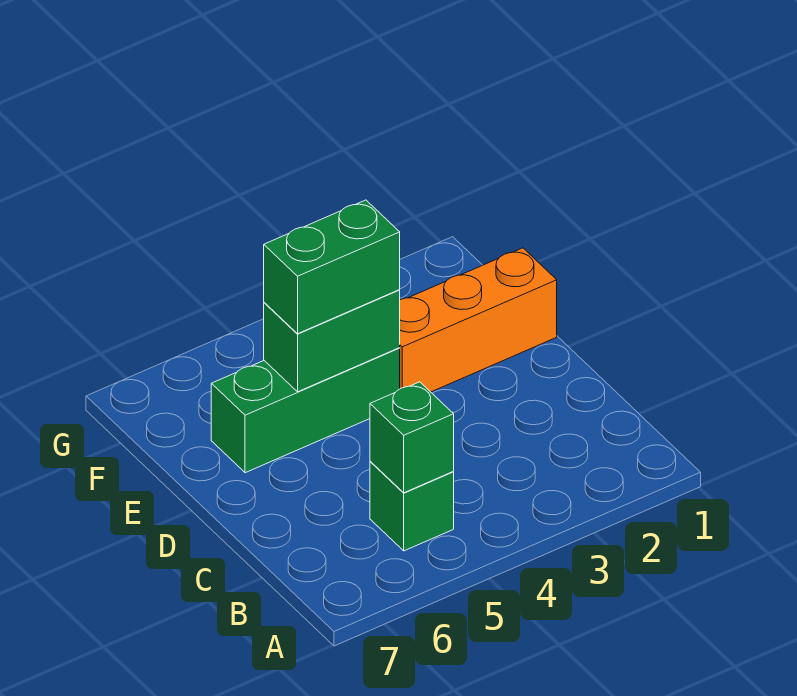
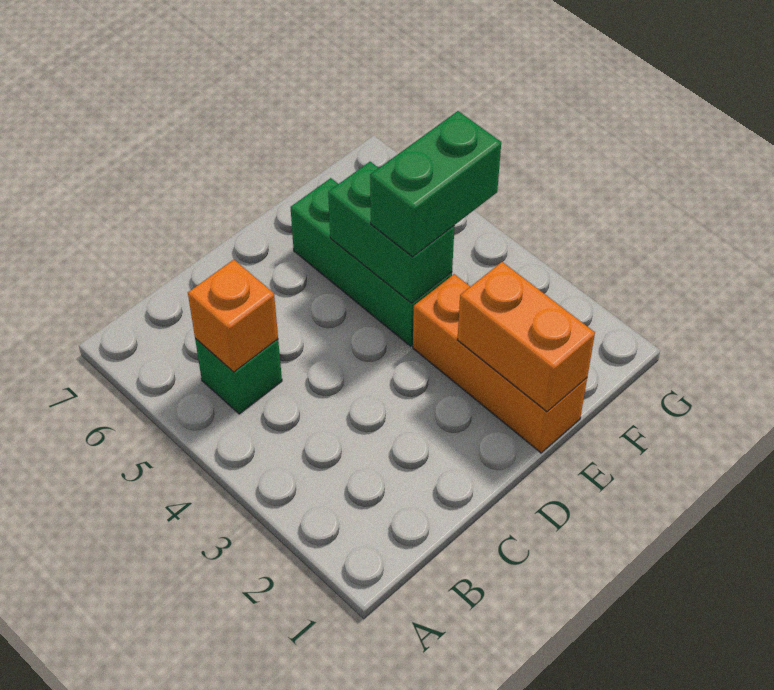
green brick B5 level 2 -> orange brick B5 level 2
none -> orange brick E1:E2 level 2
green brick E4:E5 level 3 -> green brick E4:F4 level 3

